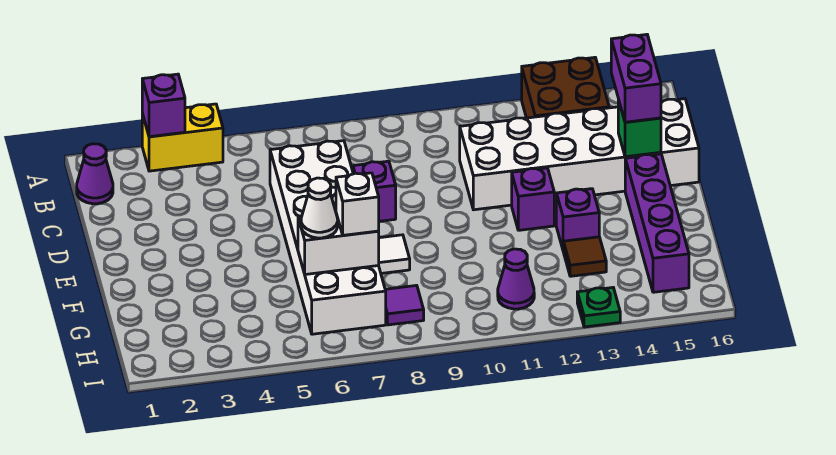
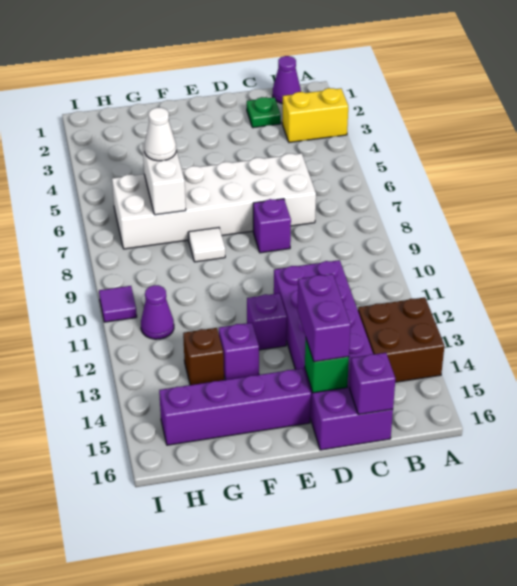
yellow brick A3:A4 level 1 -> yellow brick A3:B3 level 1
purple brick A3 level 2 -> purple brick C16 level 2
white brick C11:D16 level 1 -> purple brick C11:D16 level 1
purple brick C15:D15 level 3 -> purple brick D14:D15 level 3
white brick G7 level 3 -> none
brown tile G13 level 1 -> brown brick G13 level 1
purple tile H8 level 1 -> purple tile I10 level 1
green plate I13 level 1 -> green plate C2 level 1

